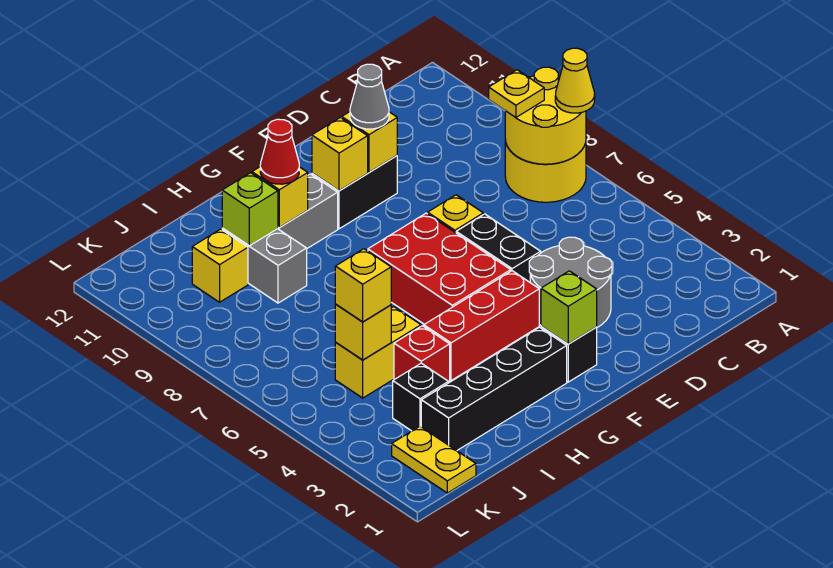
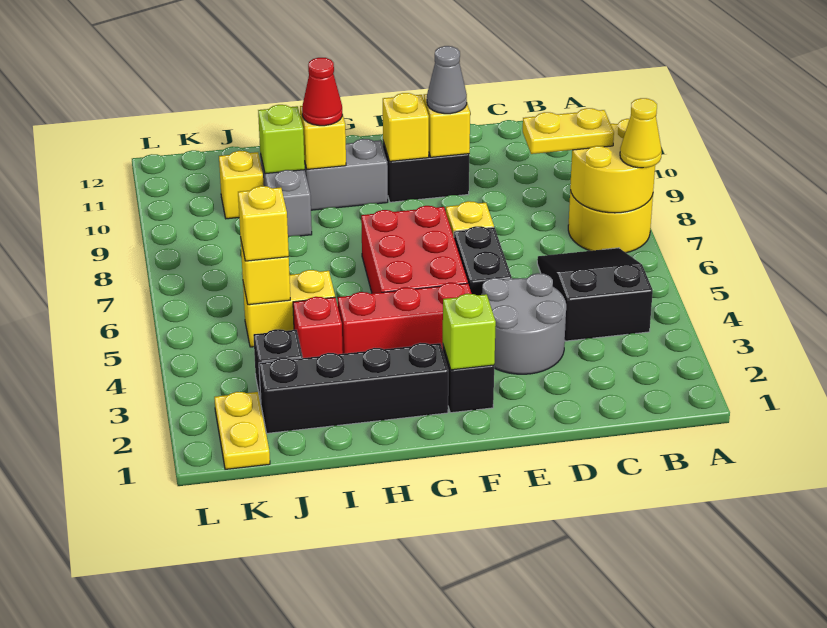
none -> black slope B4:C6 level 1 top 4
yellow plate B8 level 3 -> yellow plate B8:C8 level 3

